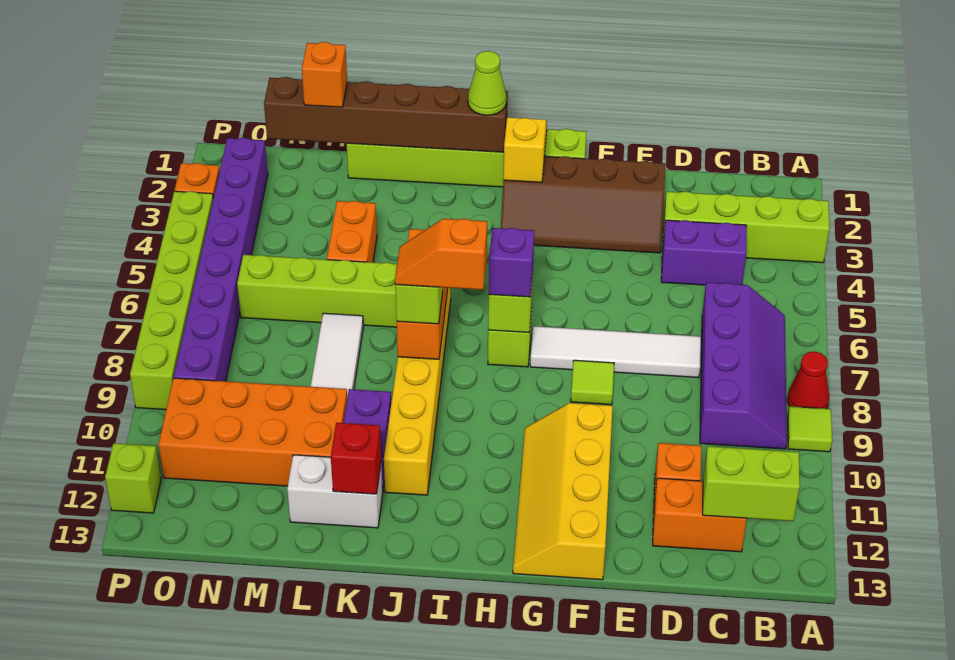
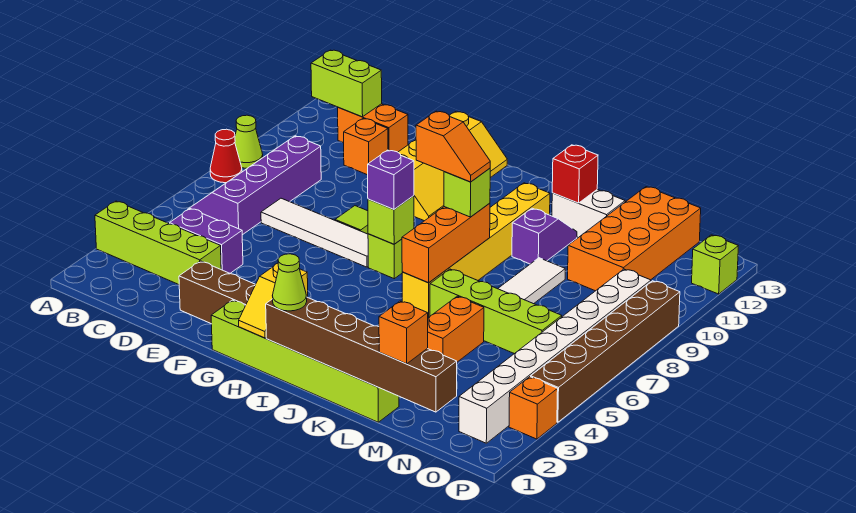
lime tile A9 level 1 -> lime cone A9 level 1
orange brick L10:O11 level 1 -> orange brick M10:N13 level 1
purple brick O2:O9 level 1 -> white brick O2:O9 level 1
lime brick P4:P9 level 1 -> brown brick P4:P9 level 1

